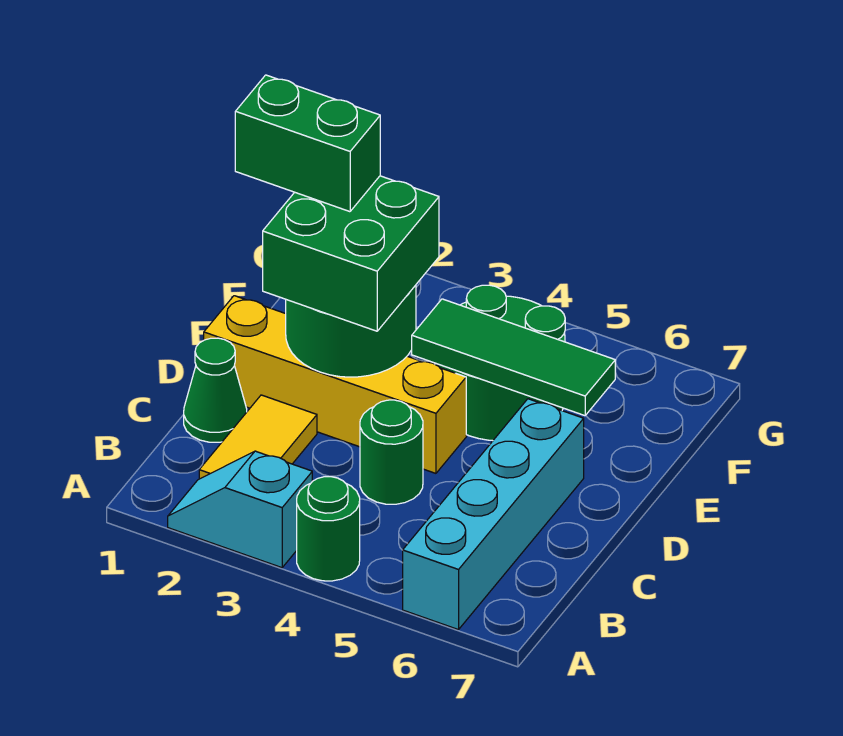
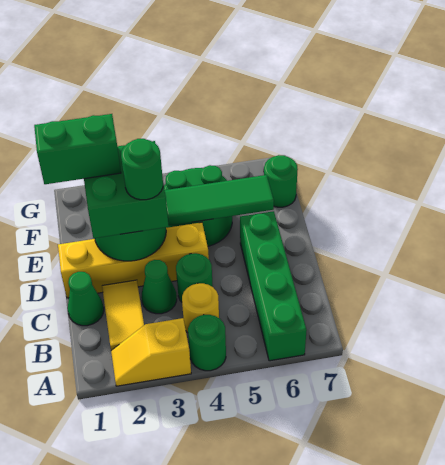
cyan slope A2:A3 level 1 top 3 -> yellow slope A2:A3 level 1 top 3
cyan brick A6:D6 level 1 -> green brick A6:D6 level 1
none -> yellow round brick B4 level 1
none -> green cone C3 level 1
none -> green round brick D3 level 4
none -> green round brick F7 level 1

